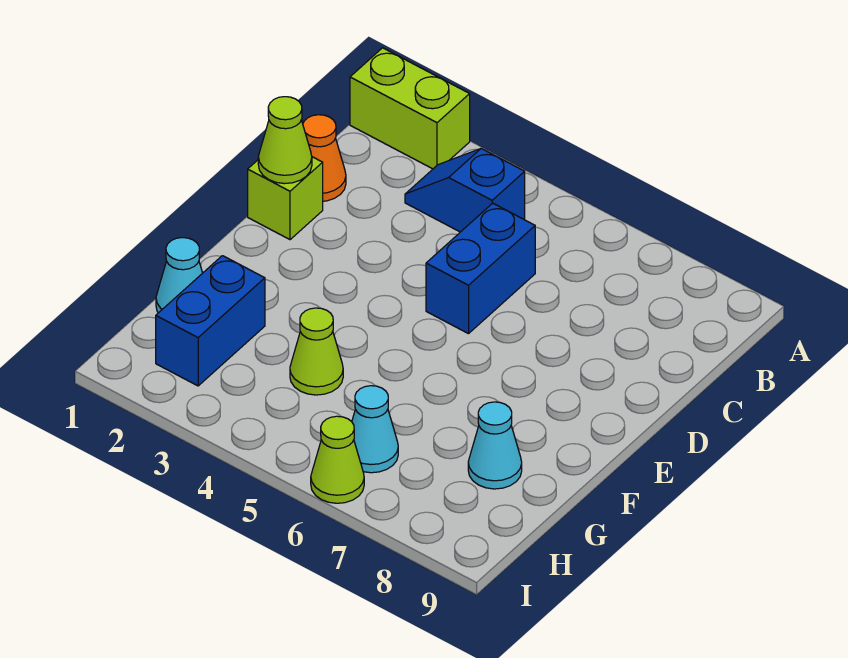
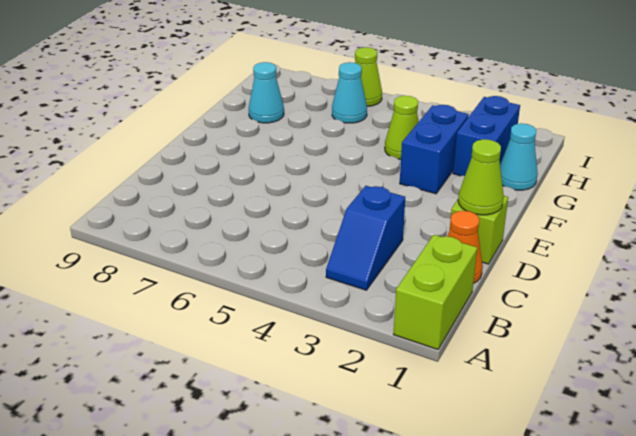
lime brick A1:A2 level 1 -> lime brick A1:B1 level 1
blue slope B3:B4 level 1 top 4 -> blue slope B3:C3 level 1 top C
blue brick C5:D5 level 1 -> blue brick F3:G3 level 1

